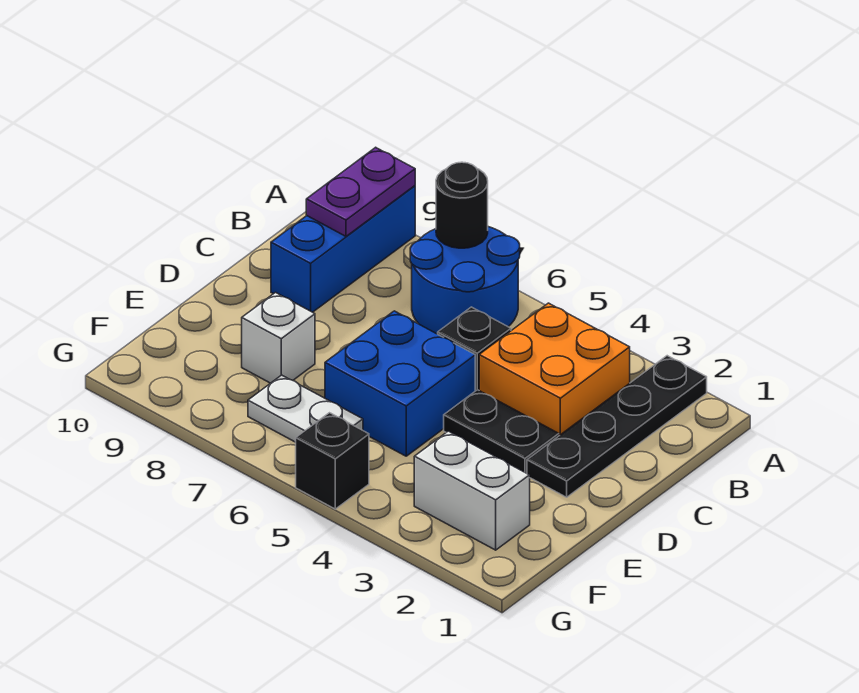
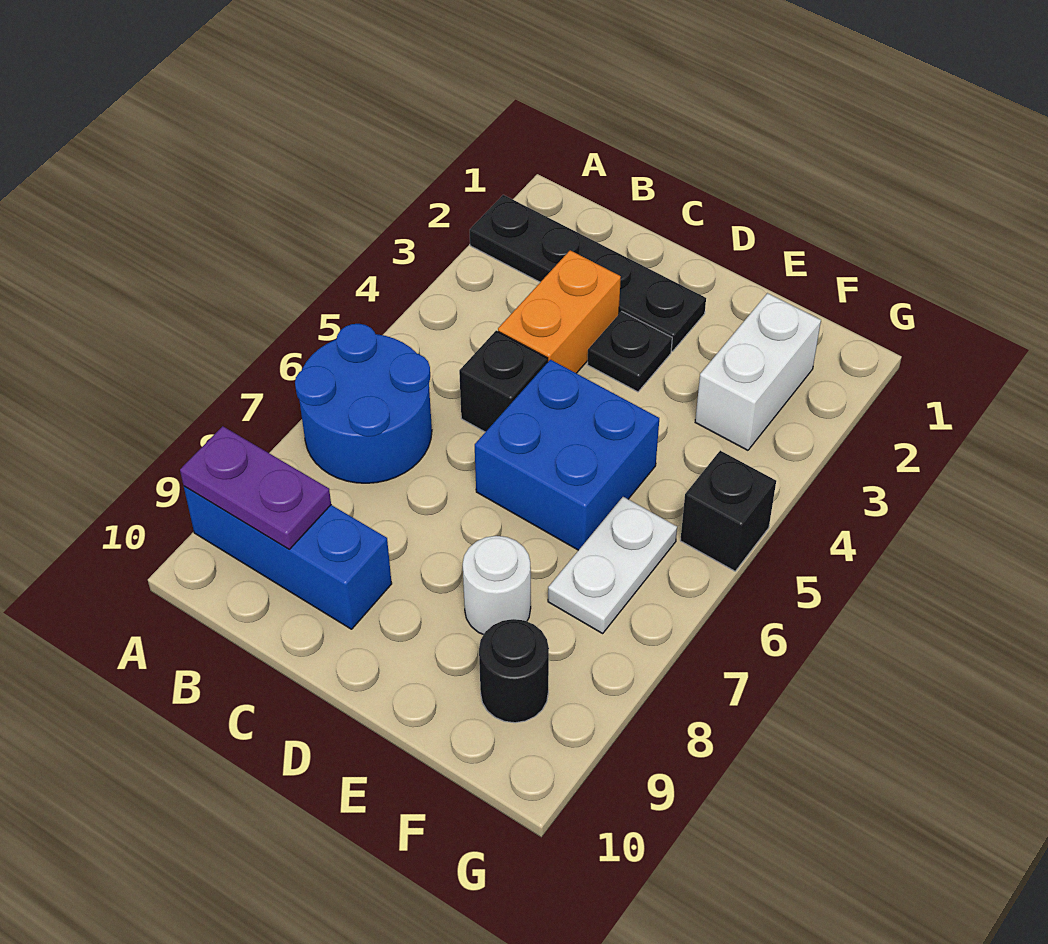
black round brick A7 level 2 -> black round brick F9 level 1
orange brick B3:C4 level 1 -> orange brick C3:C4 level 1
black plate D3:D4 level 1 -> black plate D3 level 1
white brick E8 level 1 -> white round brick E8 level 1

